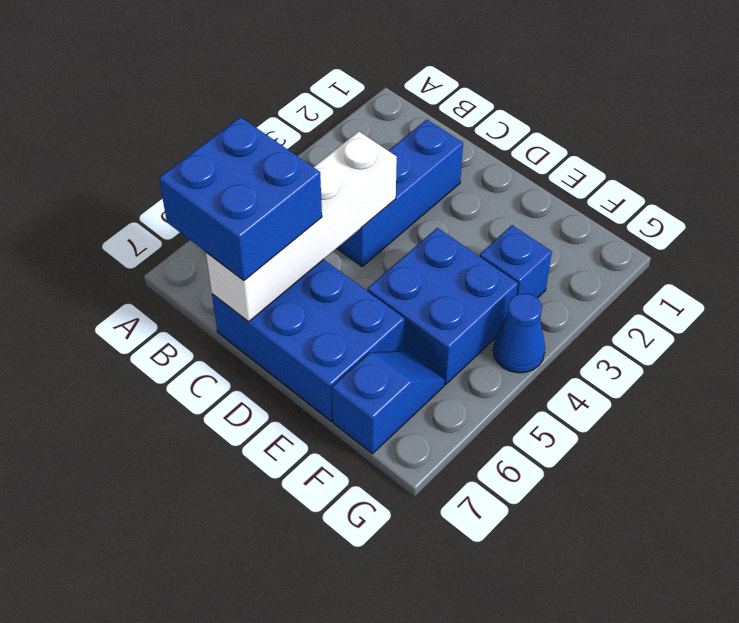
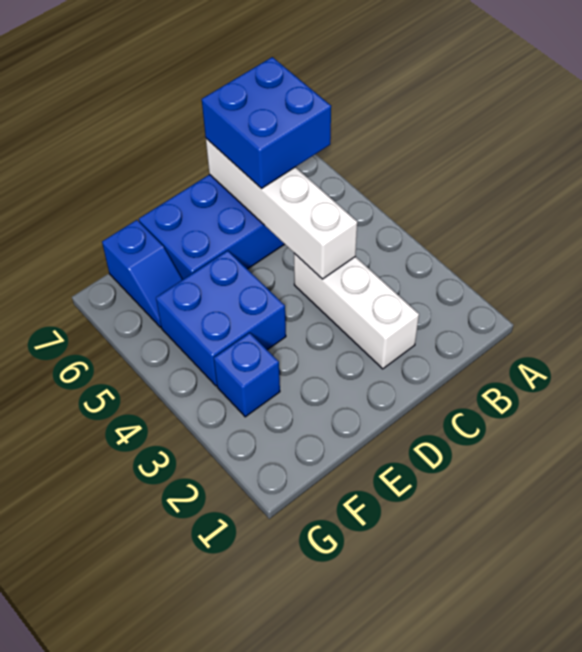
blue brick C2:C4 level 1 -> white brick C2:C4 level 1
blue cone G4 level 1 -> none

